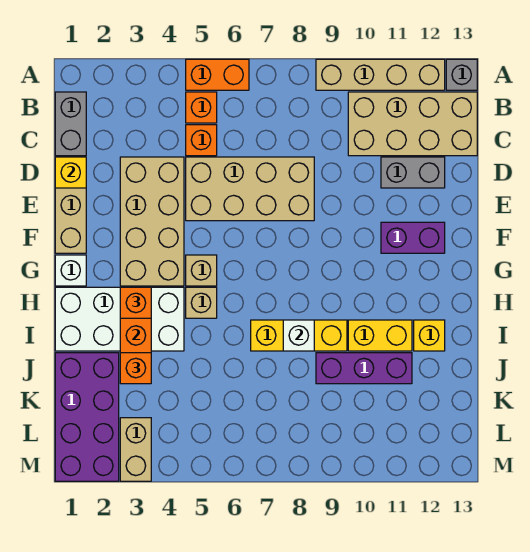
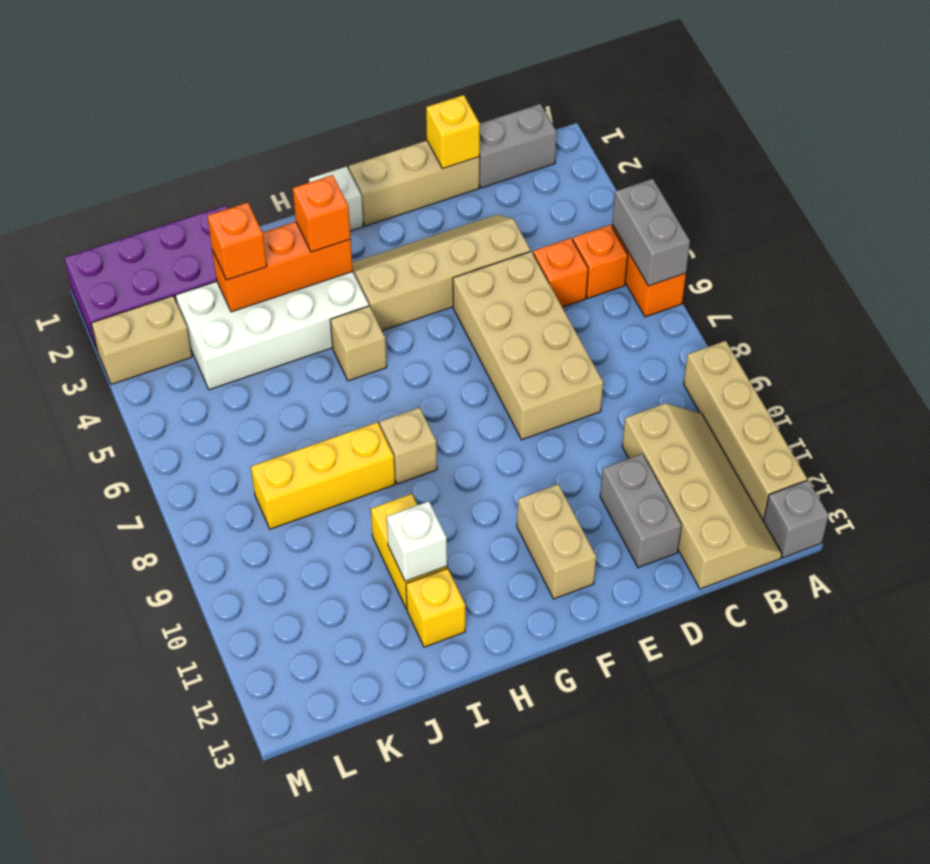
none -> grey brick A5:A6 level 2
tan brick B10:C13 level 1 -> tan slope B10:C13 level 1 top C
tan brick D3:G4 level 1 -> tan slope D3:G4 level 1 top 4
purple brick F11:F12 level 1 -> tan brick F11:F12 level 1
tan brick G5 level 1 -> tan brick H8 level 1
white brick H1:I4 level 1 -> white brick H3:K4 level 1
yellow brick I7:I9 level 1 -> yellow brick I8:K8 level 1
white brick I8 level 2 -> white brick I11 level 2
purple brick J9:J11 level 1 -> none

